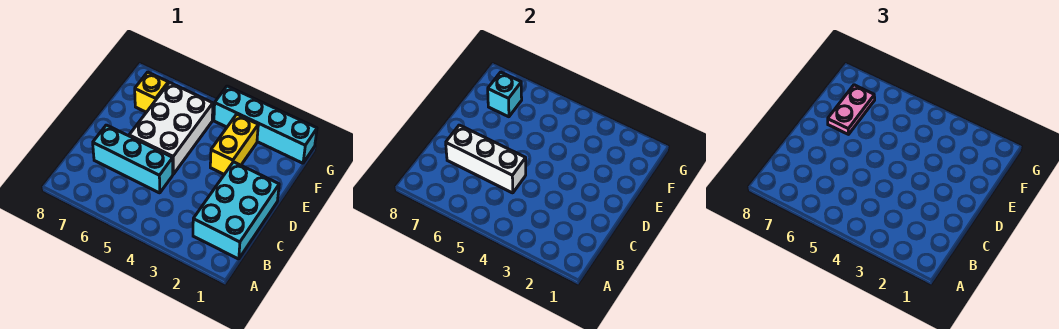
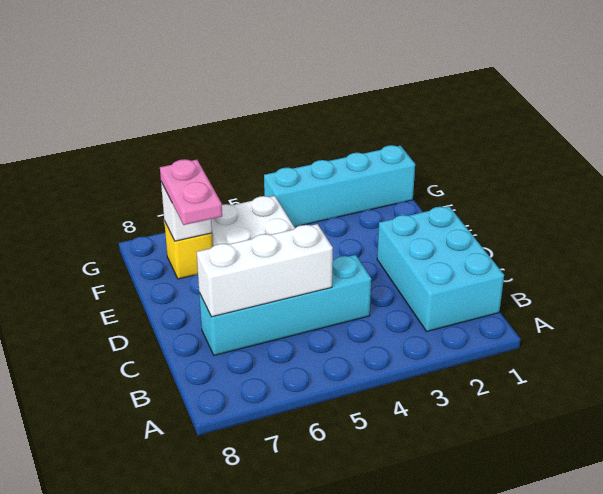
cyan brick C5:C7 level 1 -> cyan brick C4:C7 level 1
yellow brick E3:F3 level 1 -> none
cyan brick F7 level 2 -> white brick F7 level 2

